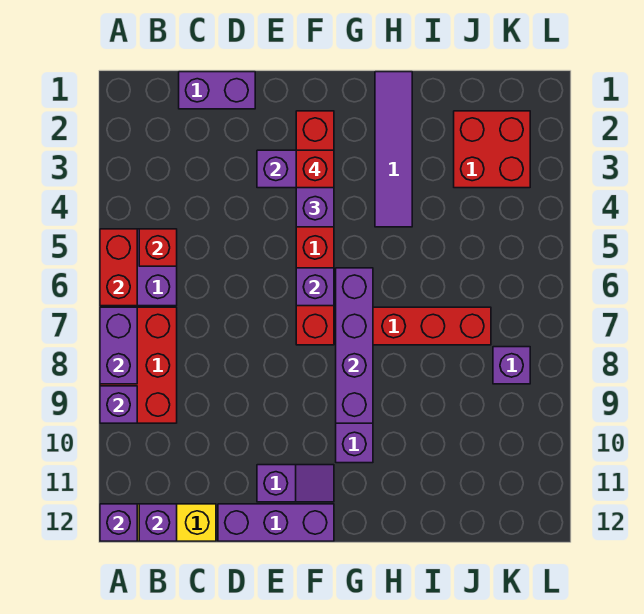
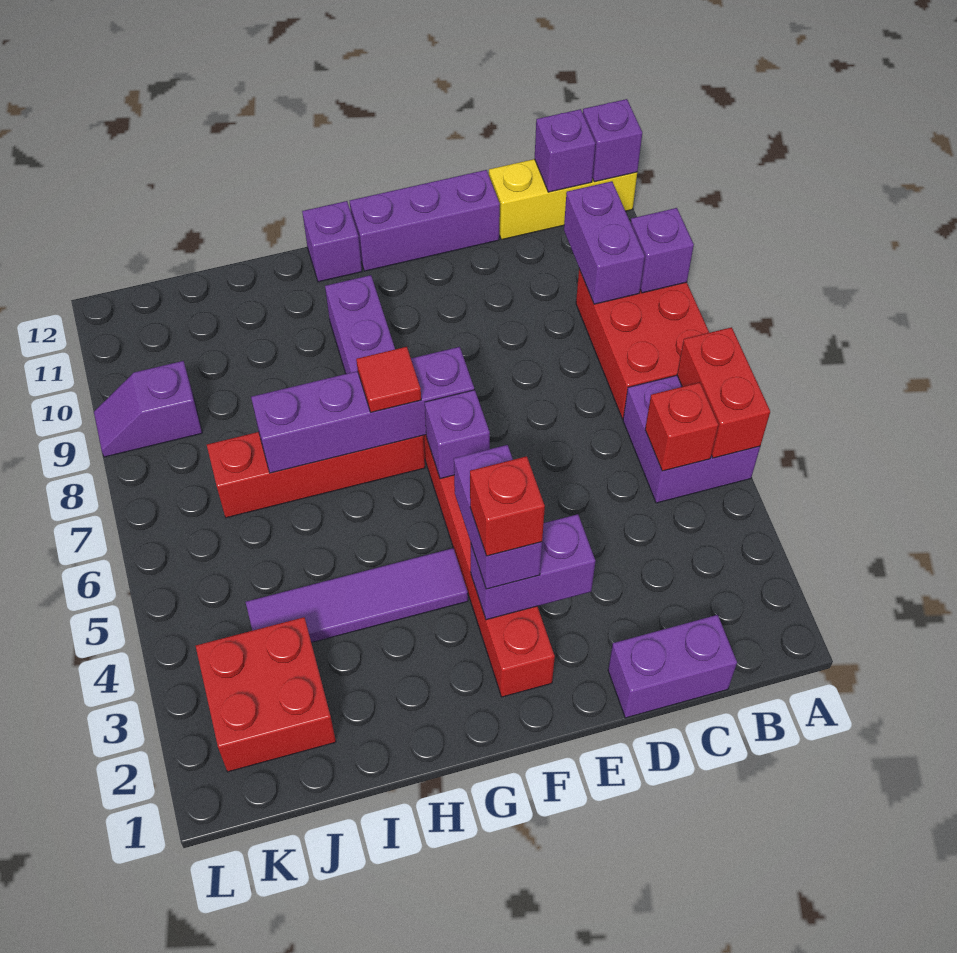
purple brick A7:A8 level 2 -> purple brick B9:B10 level 2
purple slope E11:F11 level 1 top E -> purple slope K9:L9 level 1 top K
purple brick G6:G9 level 2 -> purple brick F7:I7 level 2
none -> red tile G7 level 3
purple tile H1:H4 level 1 -> purple tile G4:J4 level 1
purple brick K8 level 1 -> purple brick G12 level 1

